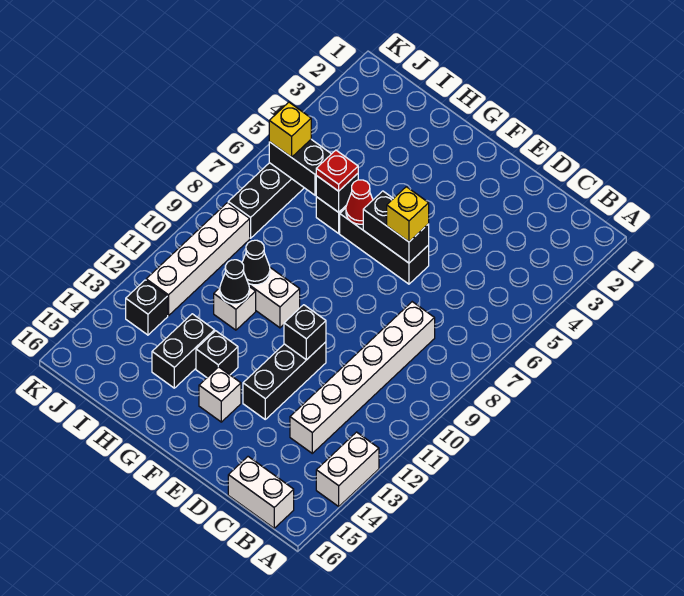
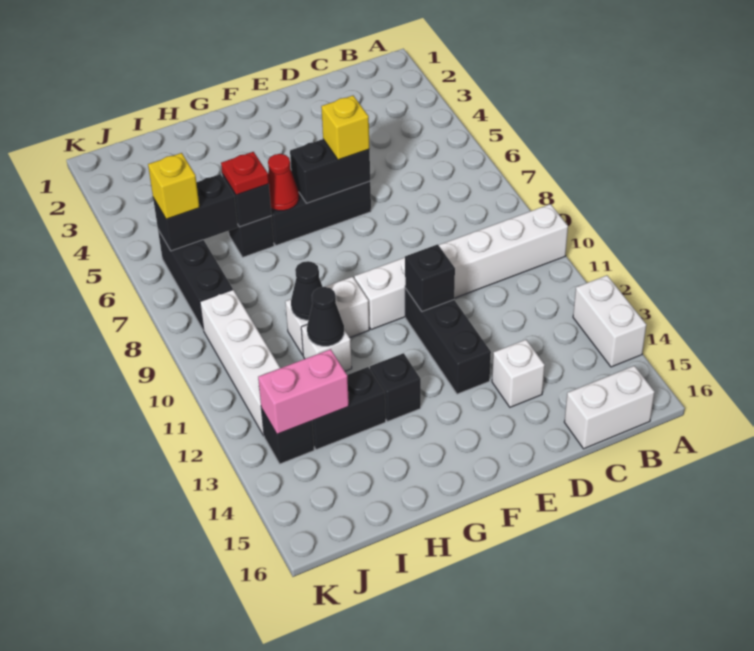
white brick C8:C13 level 1 -> white brick A10:F10 level 1
white brick F14 level 1 -> white brick D14 level 1
black brick H13:H14 level 1 -> black brick H13:I13 level 1
none -> pink brick I13:J13 level 2

